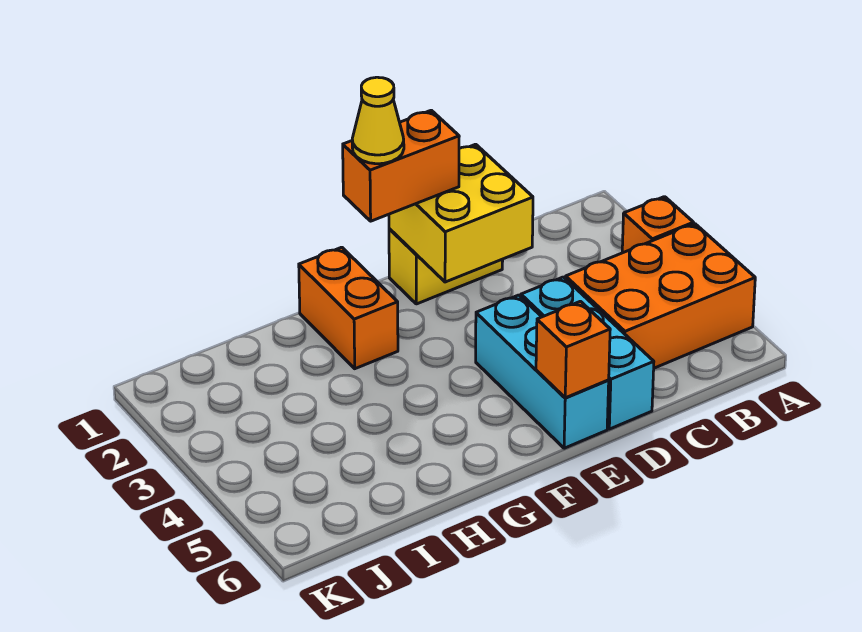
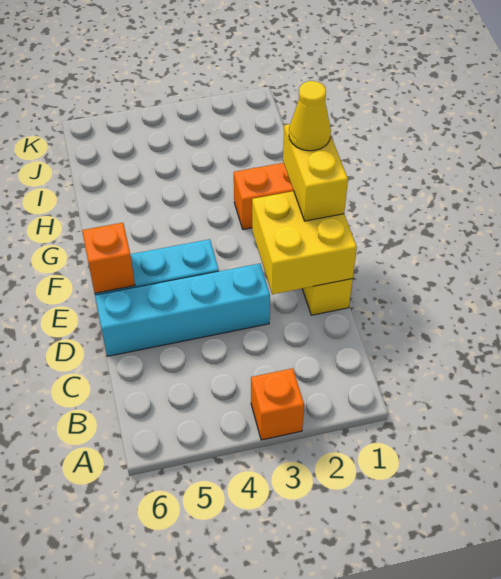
orange brick A4:C5 level 1 -> none
cyan brick D4:D6 level 1 -> cyan brick D3:D6 level 1
orange brick E1:F1 level 3 -> yellow brick E1:F1 level 3

